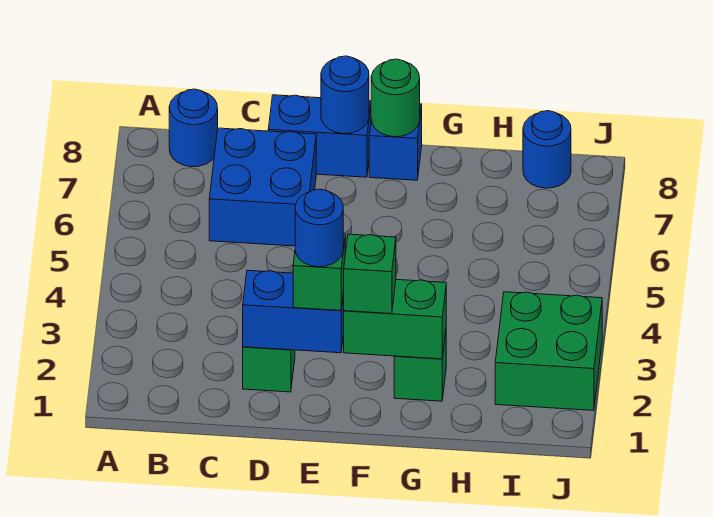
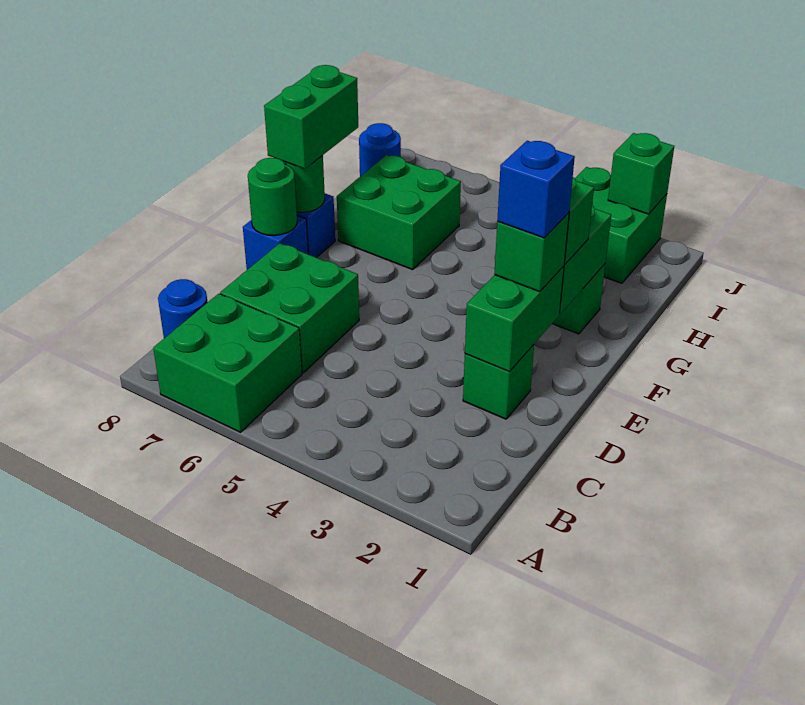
none -> green brick A6:B7 level 1
blue brick C6:D7 level 1 -> green brick C6:D7 level 1
blue brick D2:E2 level 2 -> green brick D2:E2 level 2
blue brick D8:E8 level 1 -> blue brick E8 level 1
blue round brick E2 level 4 -> blue brick E2 level 4
blue round brick E8 level 2 -> green round brick E8 level 2
none -> green brick F8:G8 level 3
none -> green brick G6:H7 level 1
none -> green brick J2 level 2

